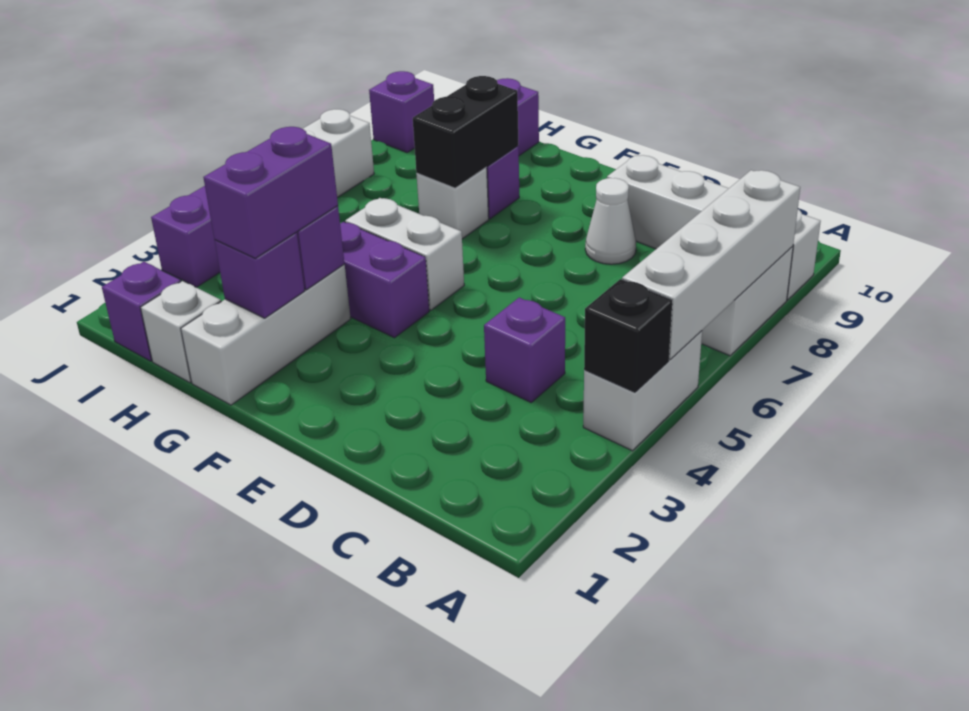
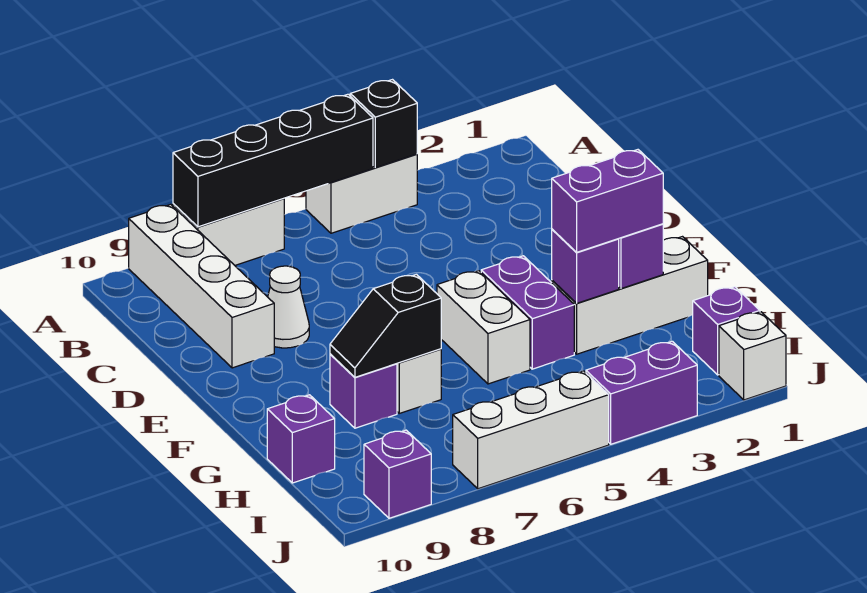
white brick A5:A8 level 2 -> black brick A5:A8 level 2
purple brick C4 level 1 -> none
black brick G7:G8 level 2 -> black slope G7:G8 level 2 top 7
white brick H1 level 1 -> white brick J1 level 1

